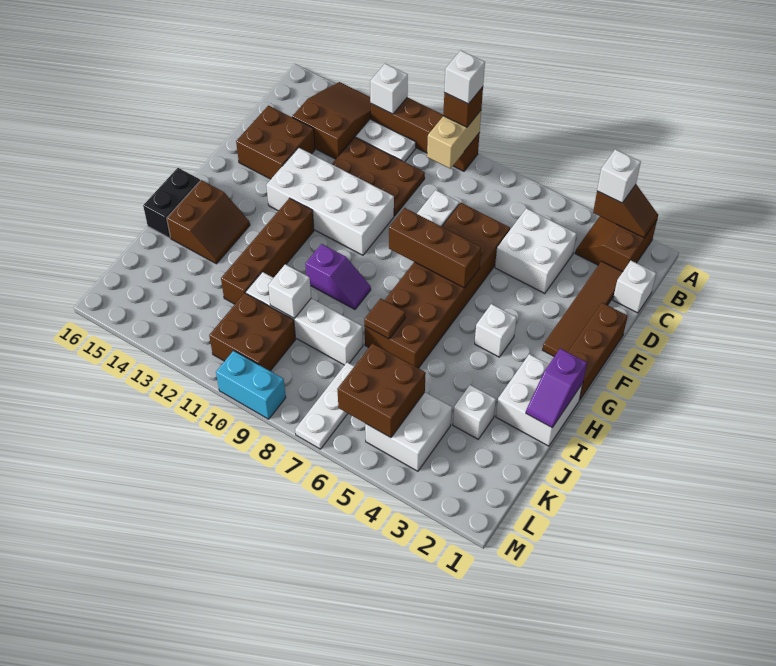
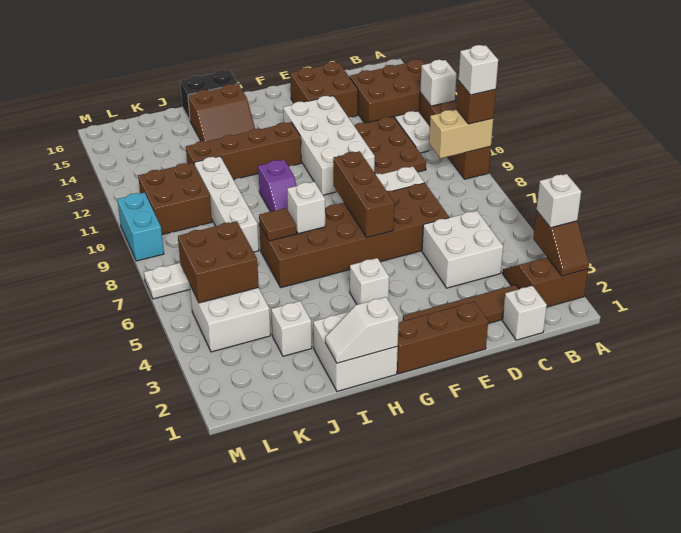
brown slope A13:C14 level 1 top C -> brown brick A13:C14 level 1
purple slope H1:I1 level 2 top H -> white slope H1:I1 level 2 top H
white brick J10 level 2 -> white brick H7 level 2

